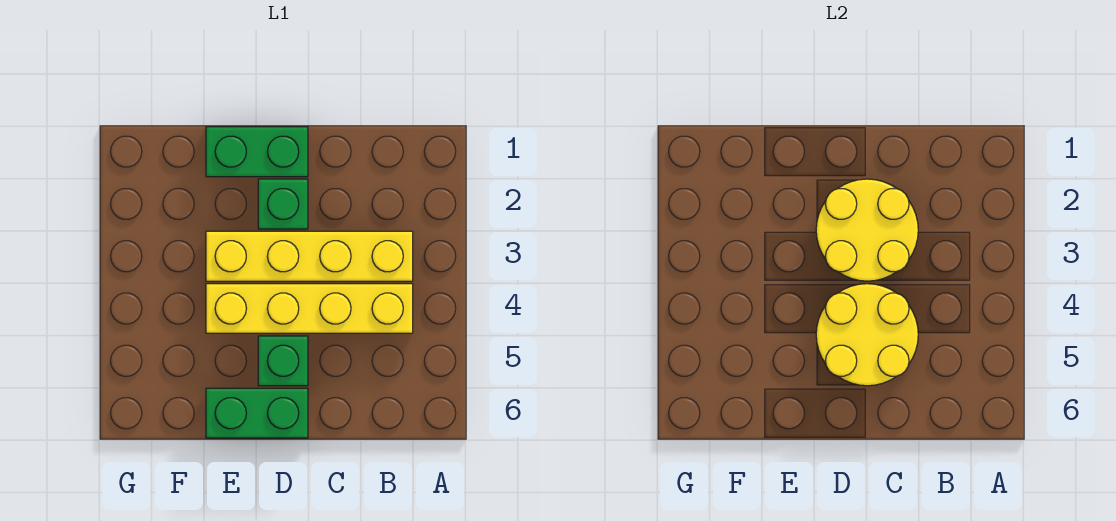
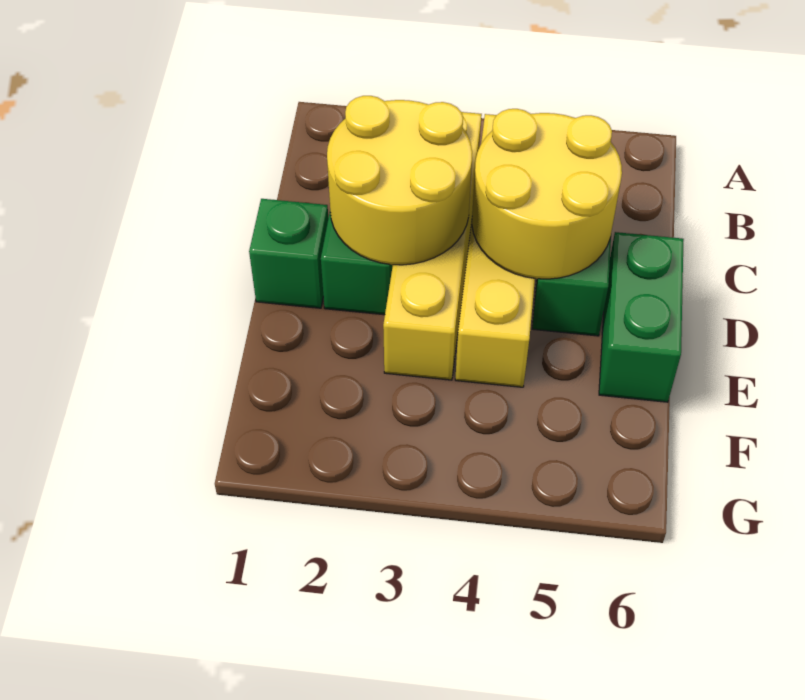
green brick D1:E1 level 1 -> green brick D1 level 1

